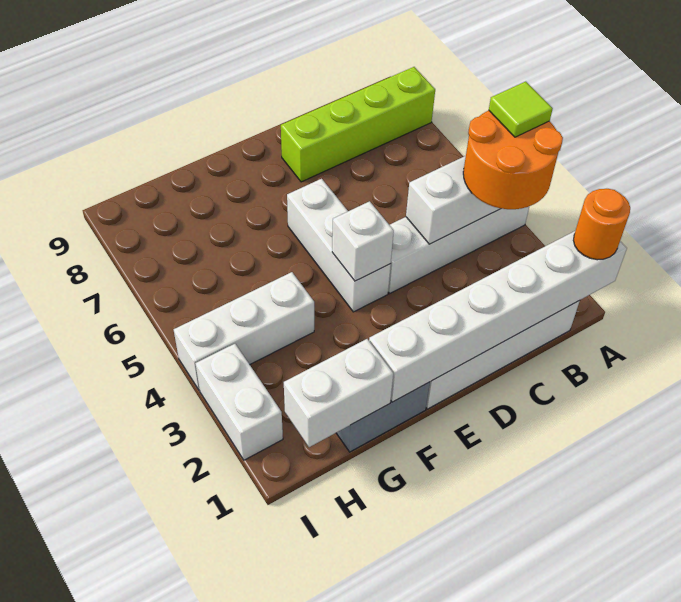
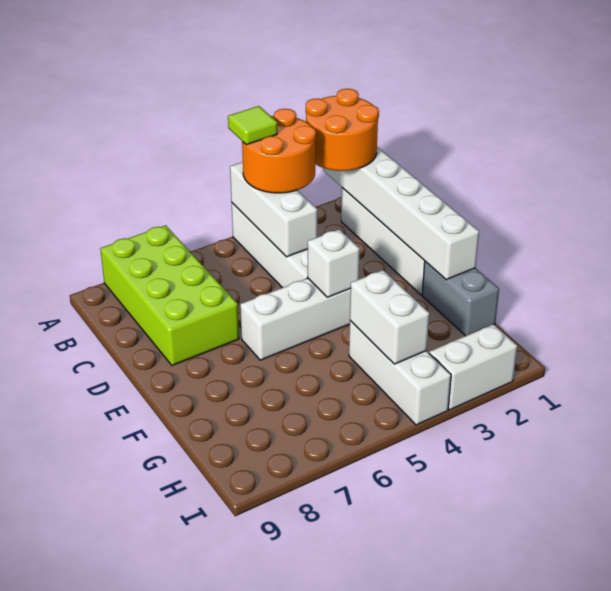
orange round brick A1 level 3 -> orange round brick A1:B2 level 3
lime brick A8:D8 level 1 -> lime brick A7:D8 level 1
white brick G1:H1 level 2 -> white brick G4:H4 level 2

